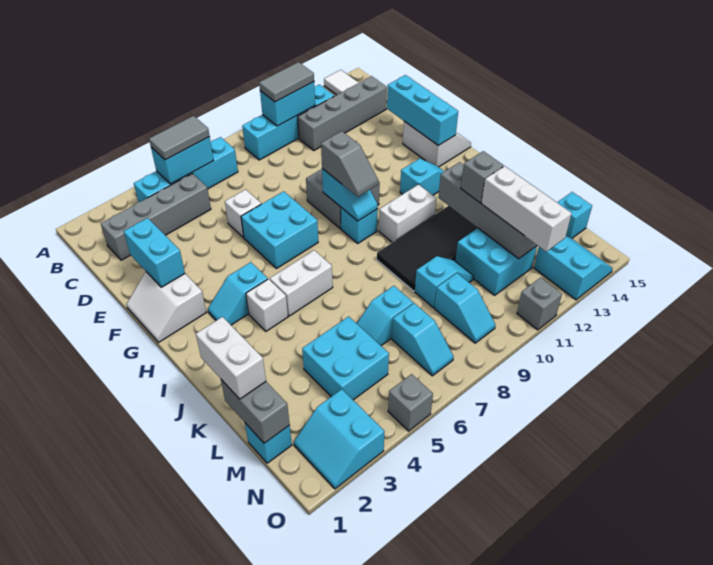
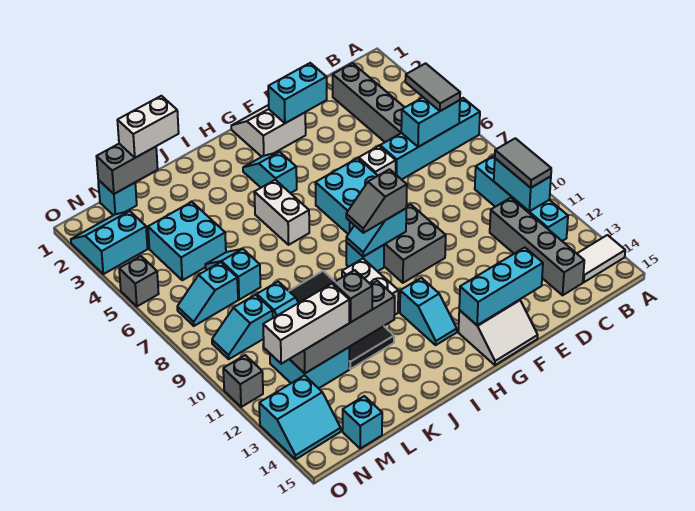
cyan brick B4:B7 level 1 -> cyan brick A6:D6 level 1
cyan brick B5:B6 level 2 -> cyan brick B6:C6 level 2
white brick I4 level 1 -> none

